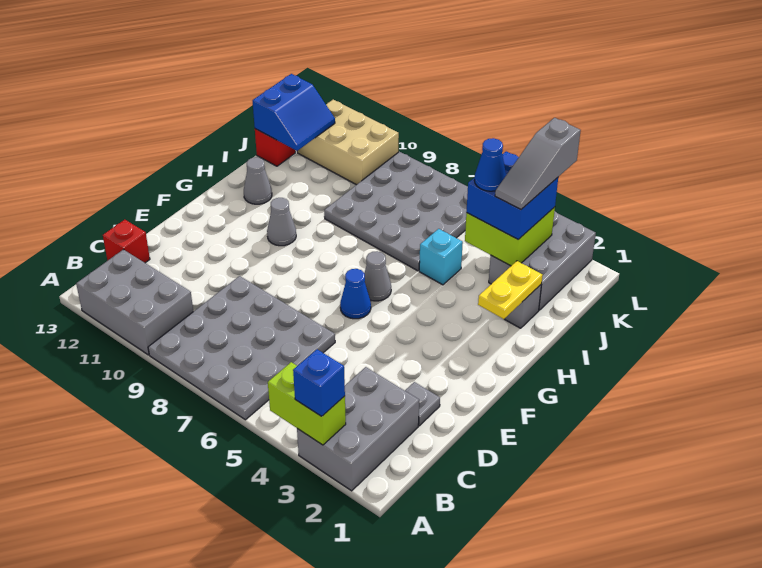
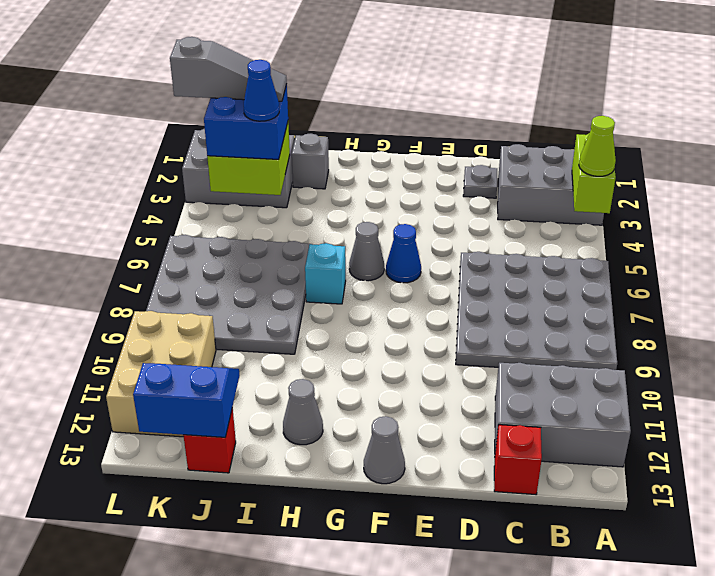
blue brick A3 level 3 -> none
none -> lime cone A4 level 3
grey brick A10:B12 level 1 -> grey brick A11:C12 level 1
grey cone G10 level 1 -> grey cone F13 level 1
yellow plate H2:I2 level 2 -> none
cyan brick I5 level 1 -> cyan brick H7 level 1

